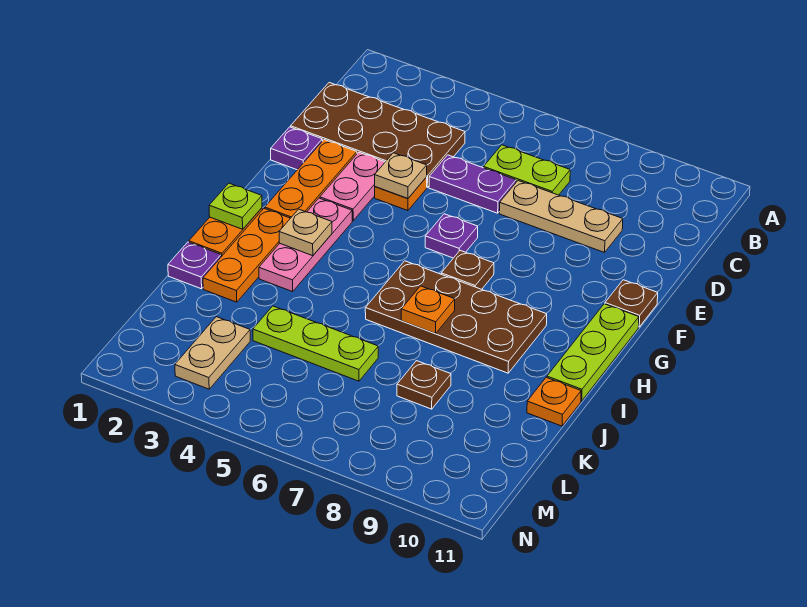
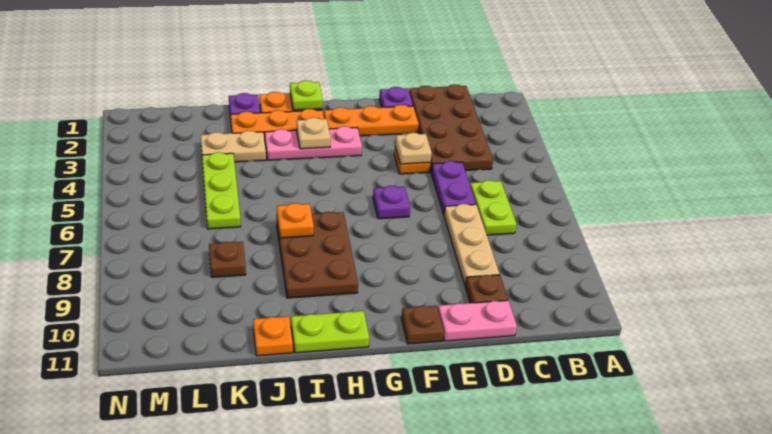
pink plate E3:F3 level 1 -> pink plate D11:E11 level 1
brown plate G7 level 1 -> brown plate D10 level 1
lime plate G11:I11 level 1 -> lime plate H11:I11 level 1
brown plate H6:I9 level 1 -> brown plate H7:I9 level 1
tan plate L3:M3 level 1 -> tan plate J3:K3 level 1

